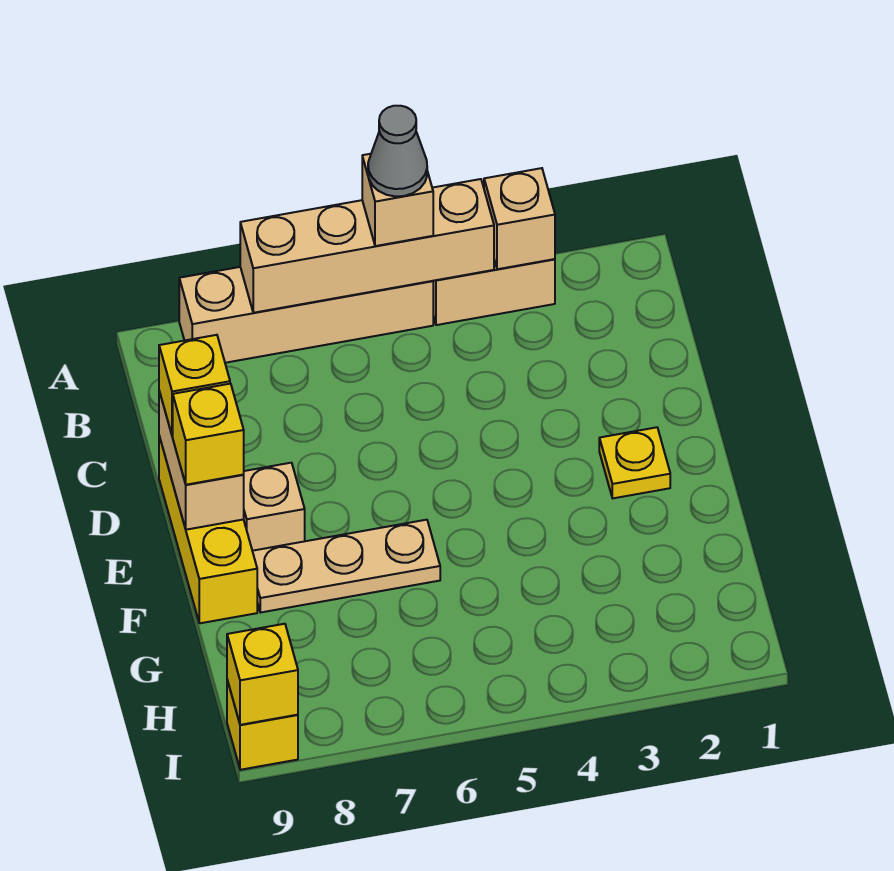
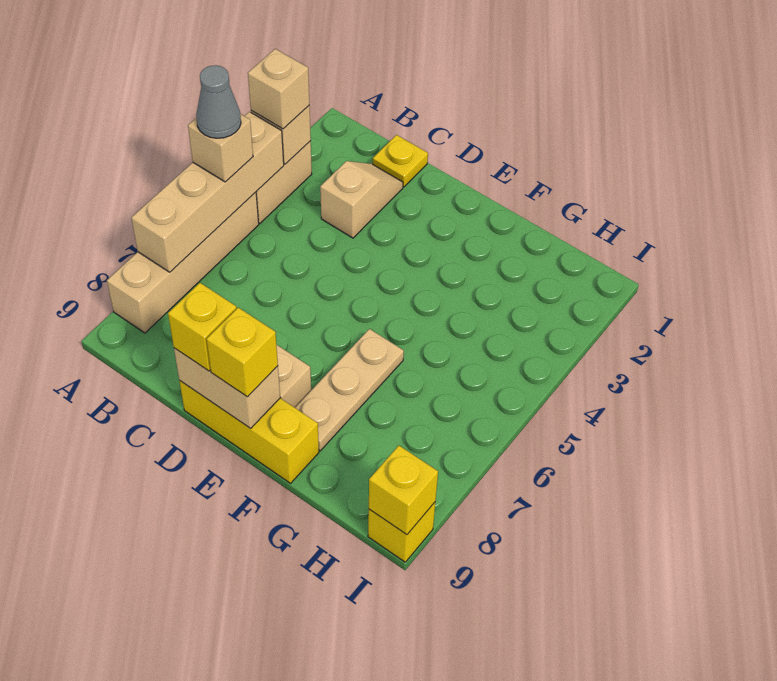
none -> tan brick A3 level 3
none -> tan slope C2:C3 level 1 top 3
yellow plate E2 level 1 -> yellow plate C1 level 1

